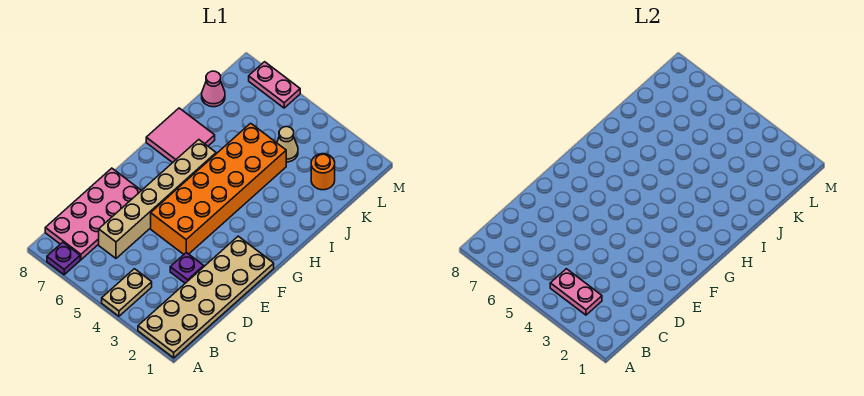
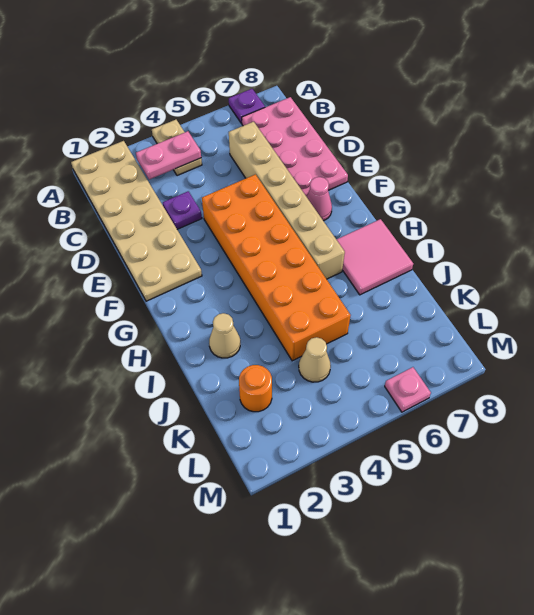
none -> tan cone I2 level 1
pink cone K8 level 1 -> pink cone F7 level 1
pink plate M6:M7 level 1 -> pink plate M6 level 1

